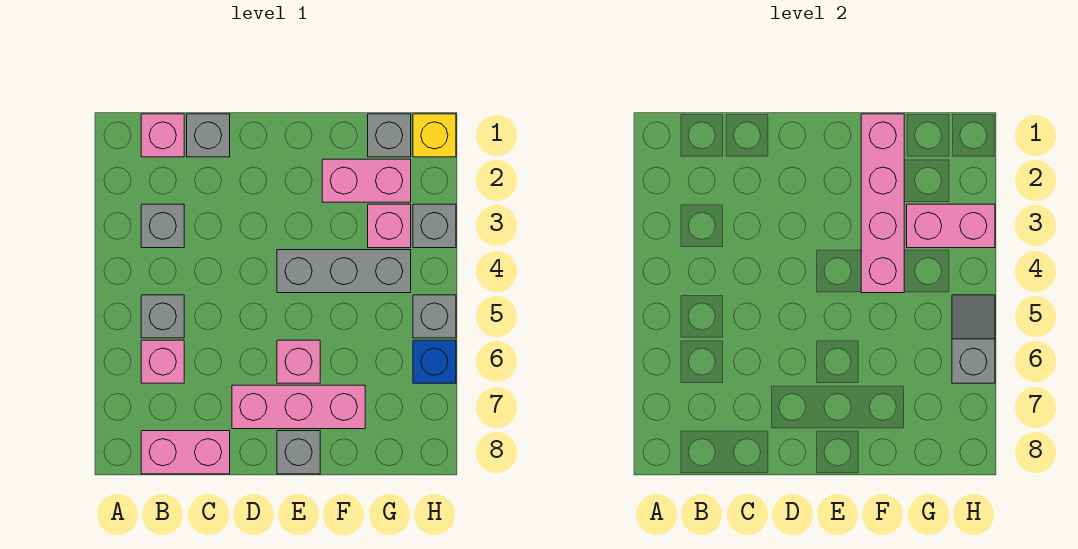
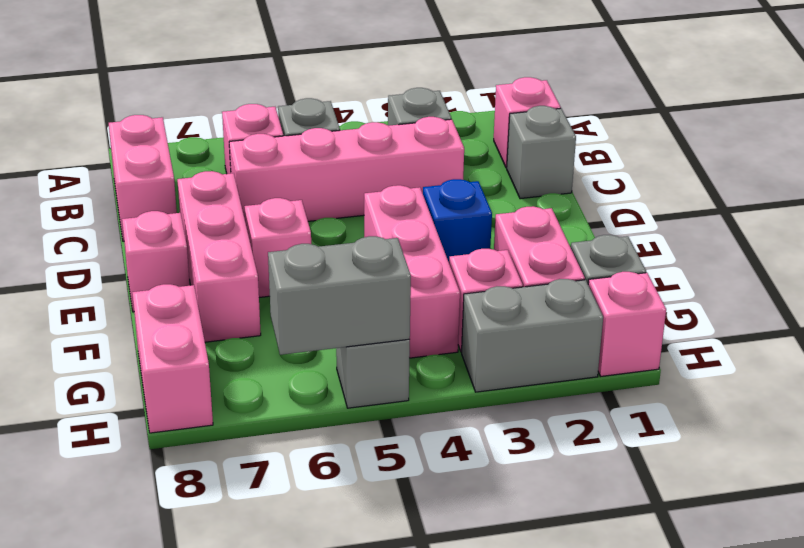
grey brick E4:G4 level 1 -> pink brick E4:G4 level 1
grey brick E8 level 1 -> pink brick E8 level 1
pink brick F1:F4 level 2 -> pink brick C3:C6 level 1
pink brick G3:H3 level 2 -> pink brick G8:H8 level 1
yellow brick H1 level 1 -> pink brick H1 level 1
grey brick H3 level 1 -> grey brick H2:H3 level 1
grey slope H5:H6 level 2 top 6 -> grey brick H5:H6 level 2
blue brick H6 level 1 -> blue brick E3 level 1

